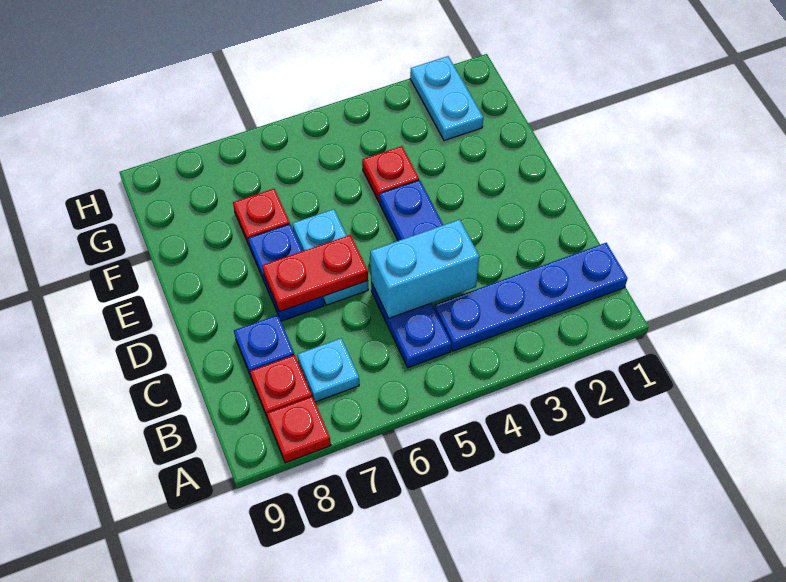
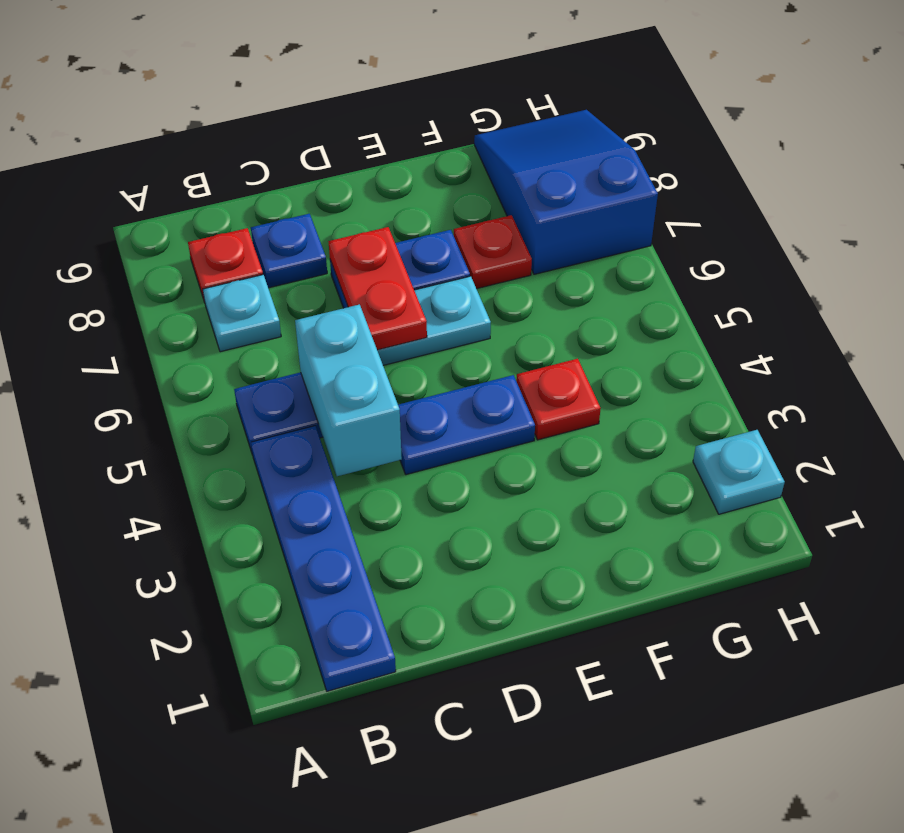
red plate A8 level 1 -> none
cyan plate G2:H2 level 1 -> cyan plate H2 level 1
none -> blue slope G7:H9 level 1 top 7

